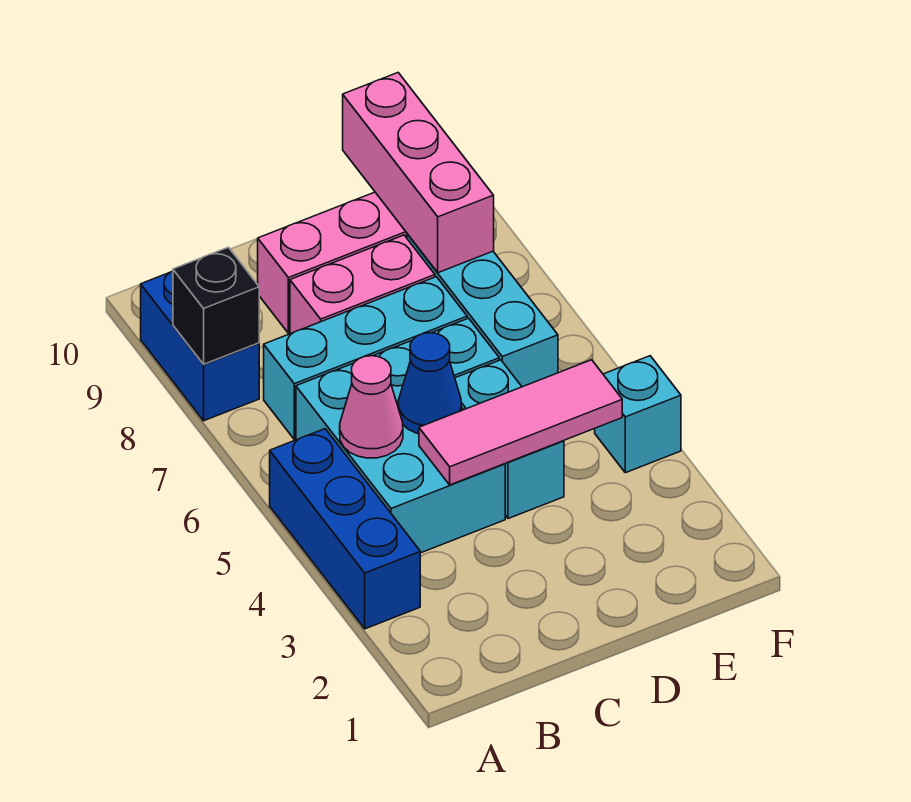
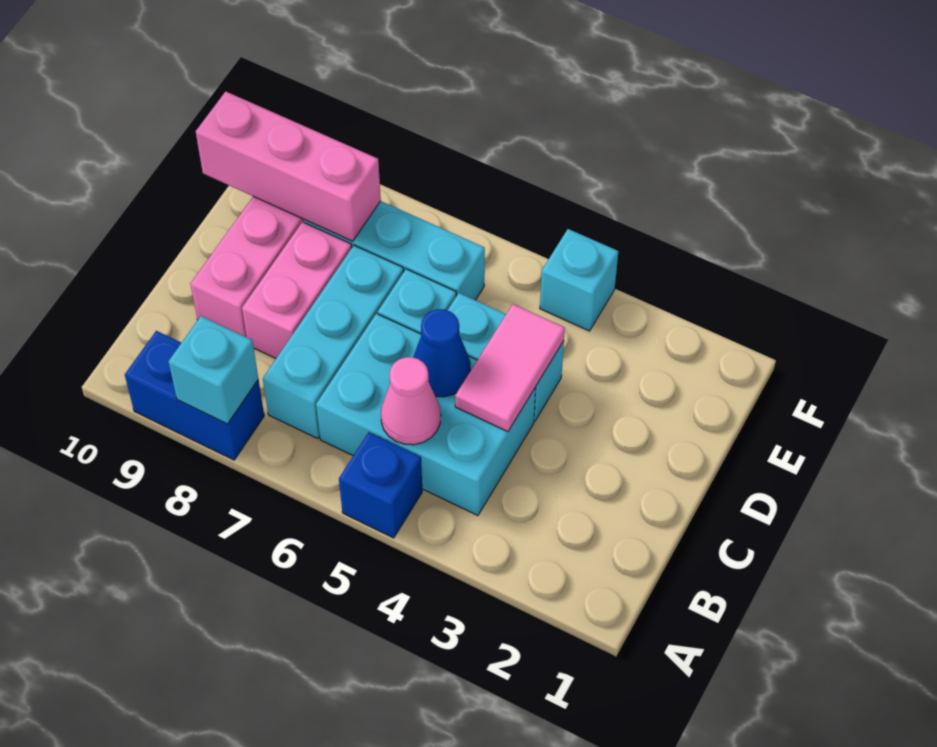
blue brick A3:A5 level 1 -> blue brick A5 level 1
black brick A8 level 2 -> cyan brick A8 level 2
pink tile C4:E4 level 2 -> pink tile C4:D4 level 2

